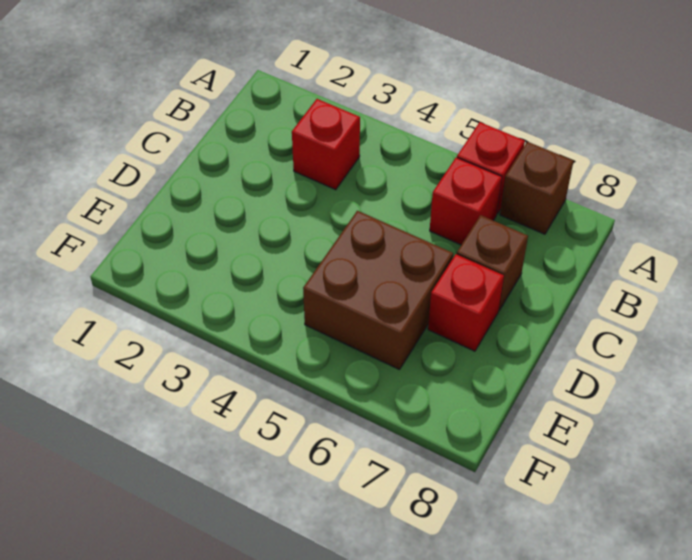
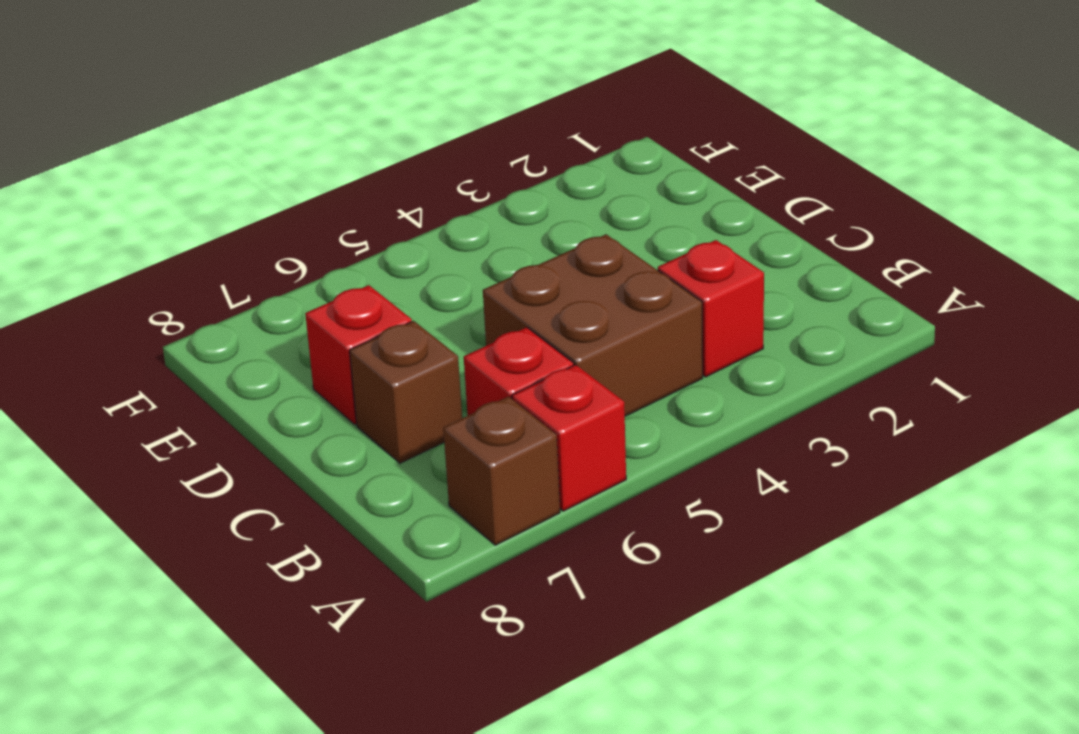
brown brick D5:E6 level 1 -> brown brick B4:C5 level 1

